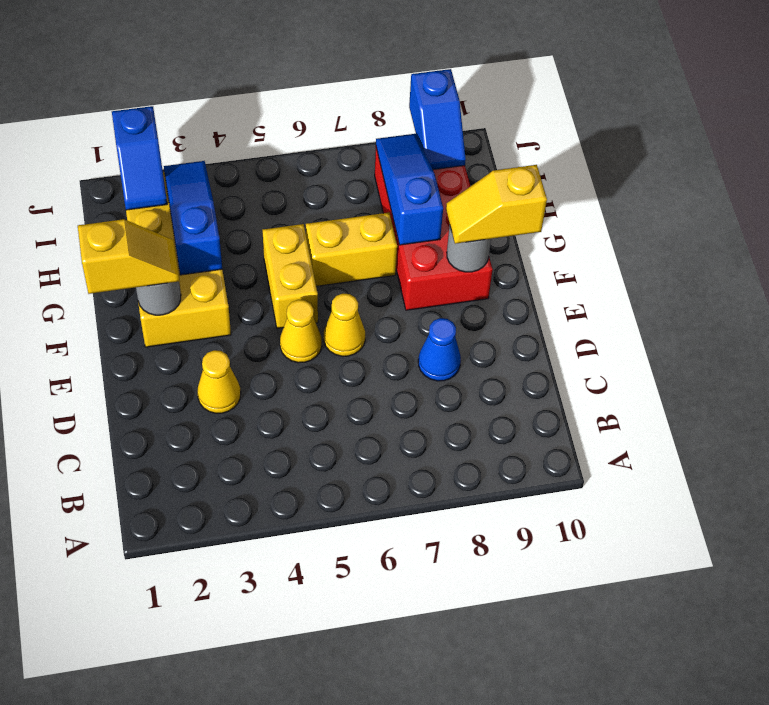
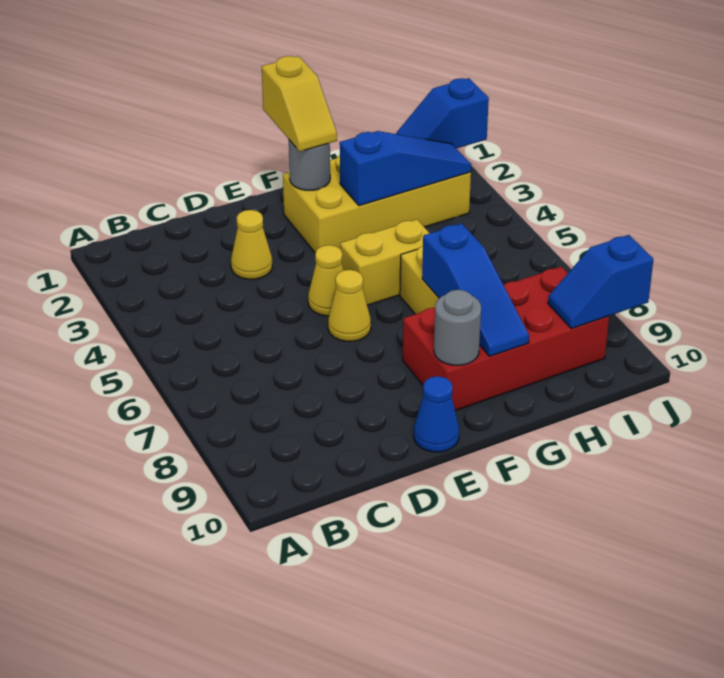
blue cone D8 level 1 -> blue cone E10 level 1
yellow slope F9:F10 level 3 top 10 -> none
blue slope G8:I8 level 2 top G -> blue slope G7:G9 level 2 top 7

